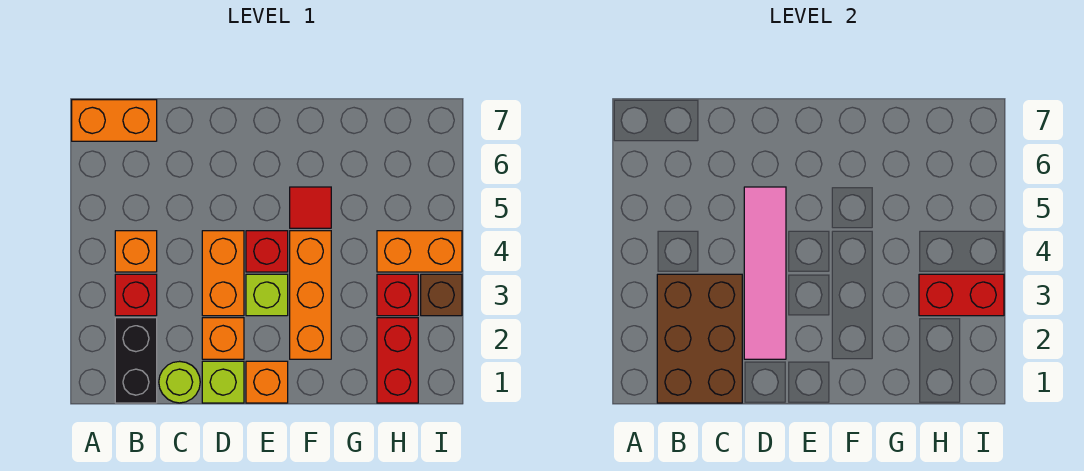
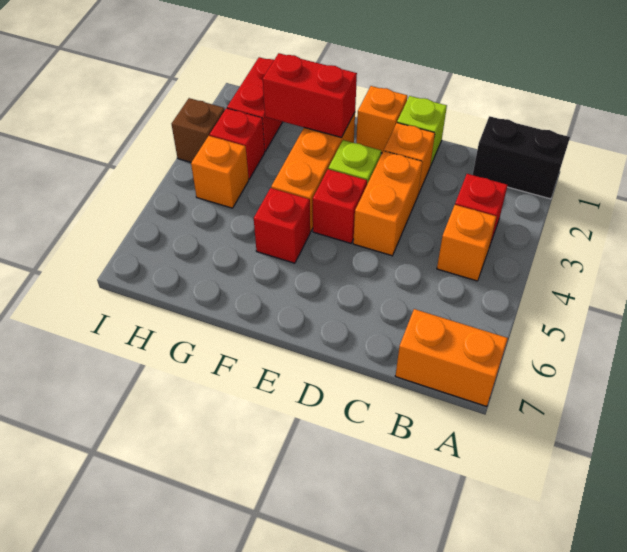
black brick B1:B2 level 1 -> black brick A1:B1 level 1
brown brick B1:C3 level 2 -> none
lime round brick C1 level 1 -> none
pink tile D2:D5 level 2 -> none
red tile F5 level 1 -> red brick F5 level 1
red brick H3:I3 level 2 -> red brick F2:G2 level 2
orange brick H4:I4 level 1 -> orange brick H4 level 1

